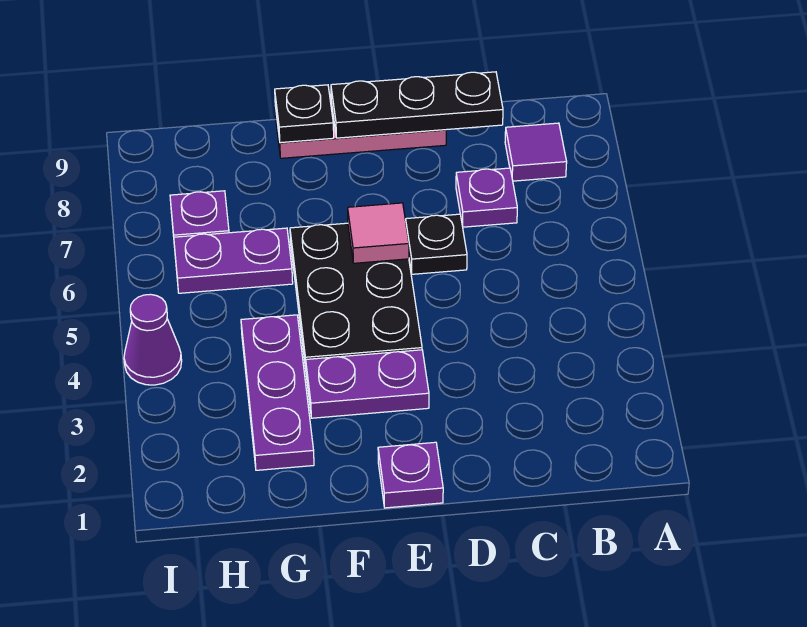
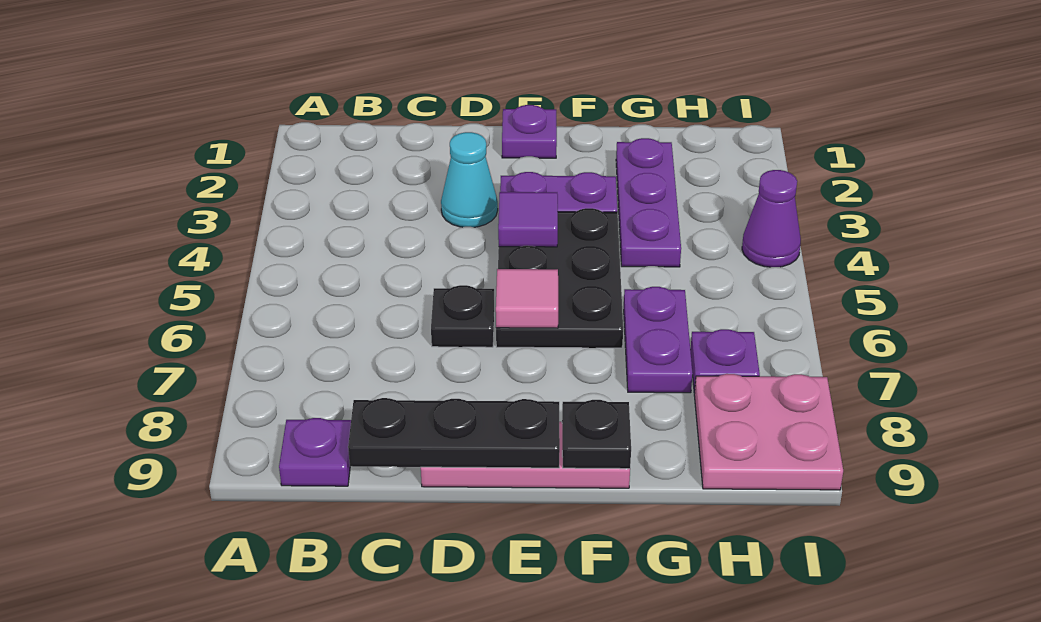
purple tile B8 level 1 -> purple tile E4 level 2
purple plate C7 level 1 -> purple plate B9 level 1
none -> cyan cone D3 level 1
purple plate G6:H6 level 1 -> purple plate G6:G7 level 1
none -> pink plate H8:I9 level 1

